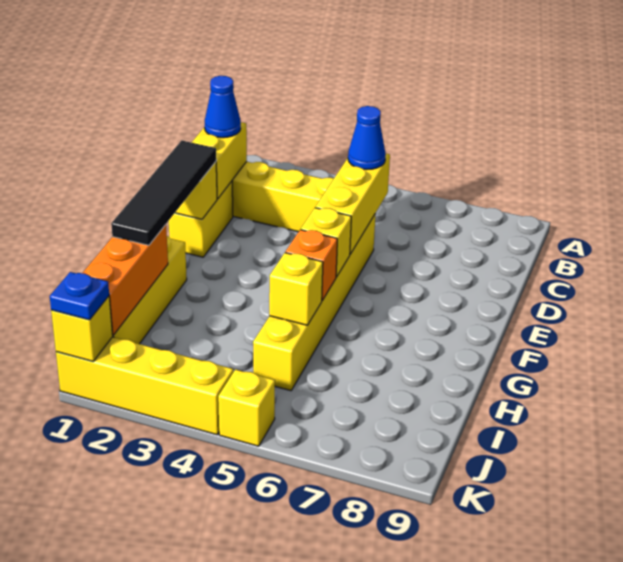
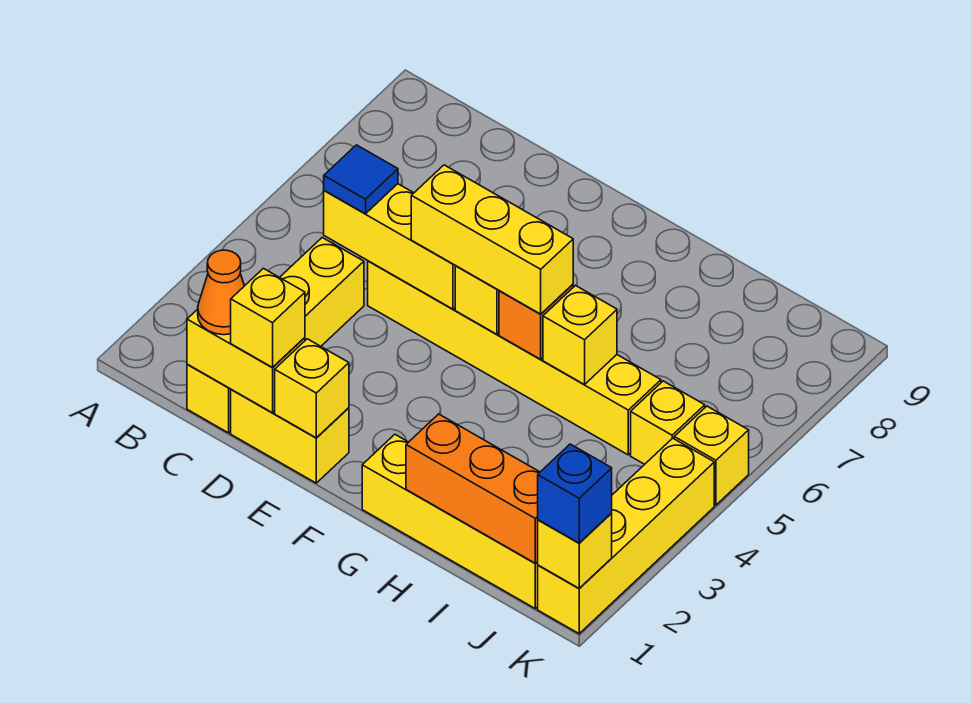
blue cone C1 level 3 -> orange cone C1 level 3
blue cone C5 level 3 -> blue tile C5 level 3
none -> yellow brick D1 level 3
black tile E1:H1 level 3 -> none
none -> yellow brick E5:G5 level 3
none -> yellow brick J5 level 1
blue plate K1 level 3 -> blue brick K1 level 3

